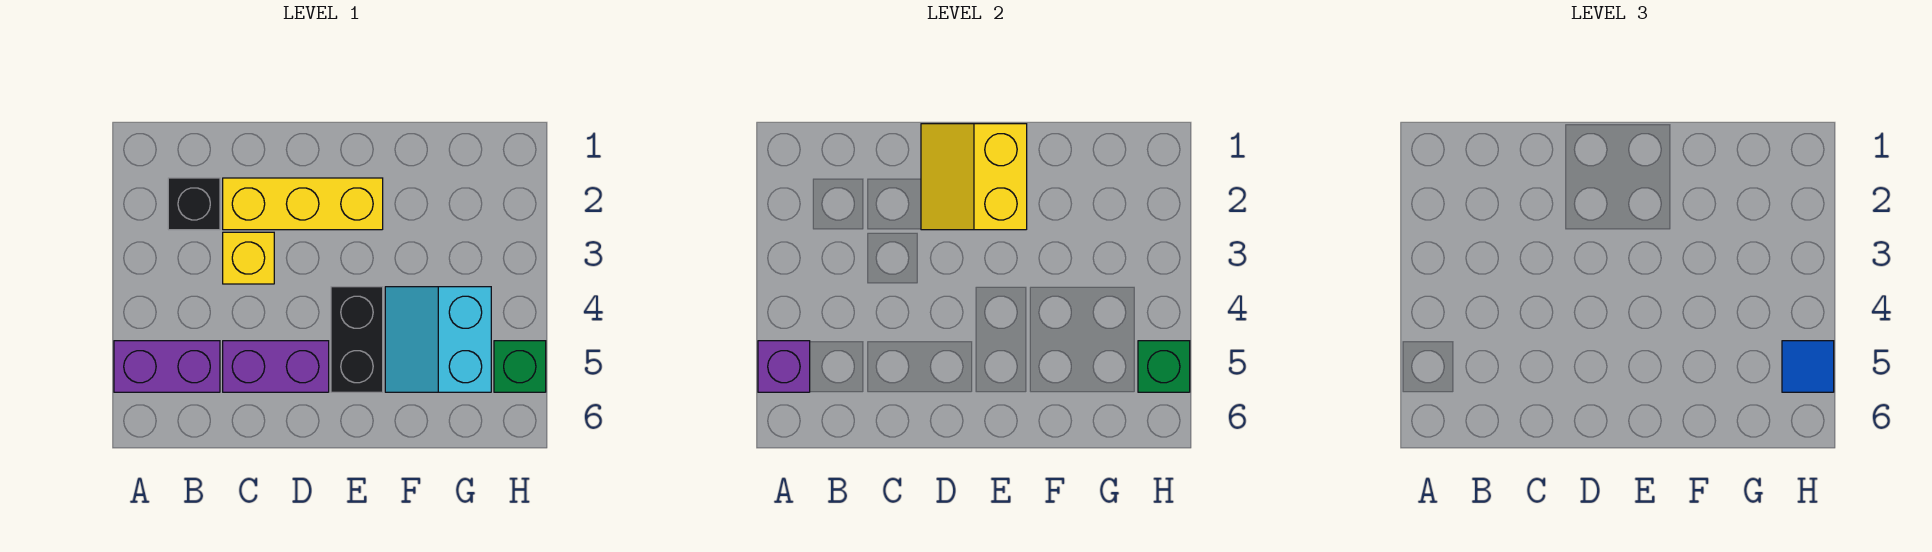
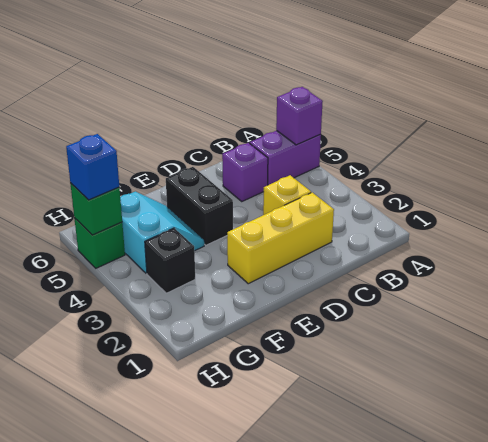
black brick B2 level 1 -> black brick G3 level 1
purple brick C5:D5 level 1 -> purple brick C5 level 1
yellow slope D1:E2 level 2 top E -> none
blue tile H5 level 3 -> blue brick H5 level 3

